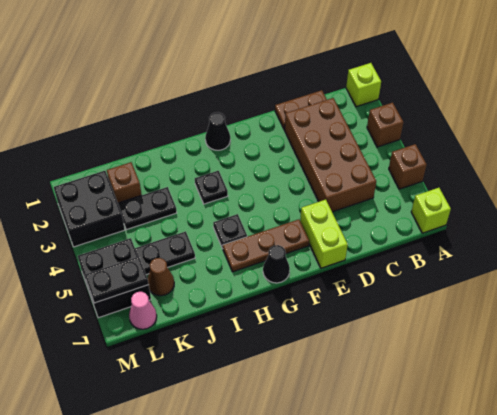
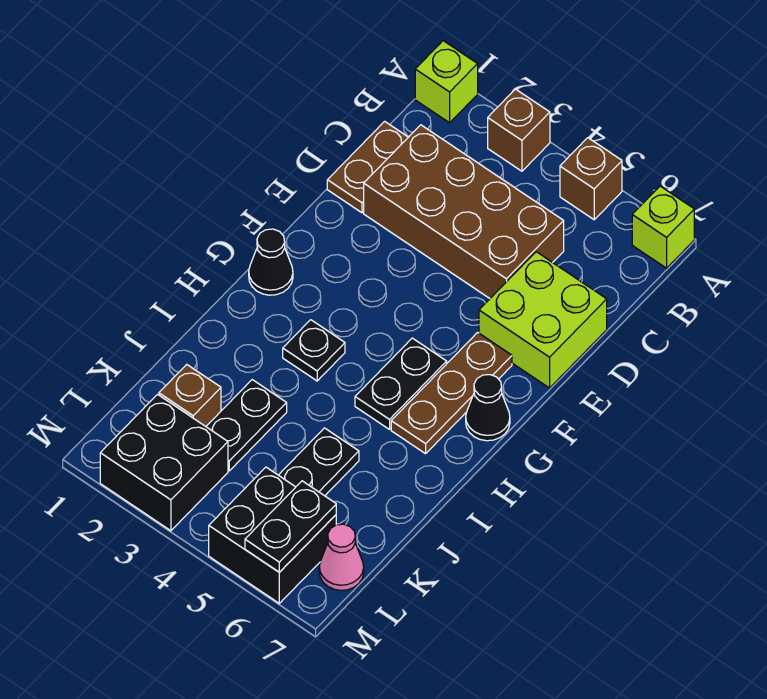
lime brick E6:E7 level 1 -> lime brick D6:E7 level 1
black plate H5 level 1 -> black plate G5:H5 level 1
brown cone K6 level 1 -> none

